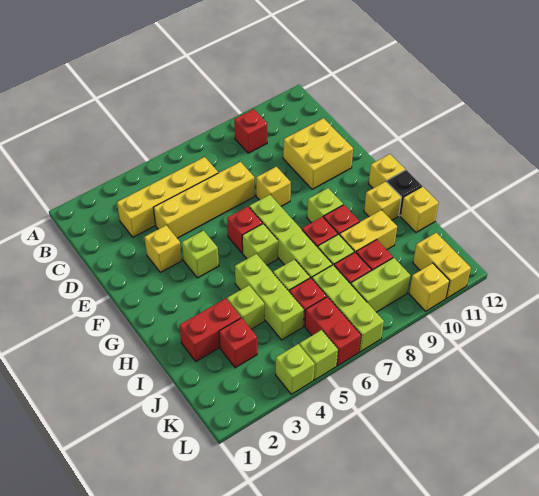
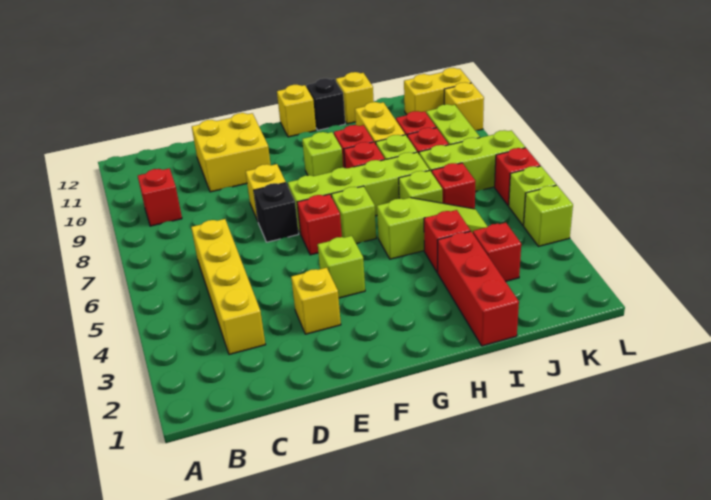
yellow brick D4:D7 level 1 -> none
none -> black brick E7 level 1
lime brick H5:J5 level 1 -> lime slope H5:J5 level 1 top H
yellow brick H11 level 1 -> none
red brick I2:I3 level 1 -> red brick I1:I3 level 1
lime brick I4 level 1 -> red brick I4 level 1
red brick K6:L6 level 1 -> red brick L6 level 1

